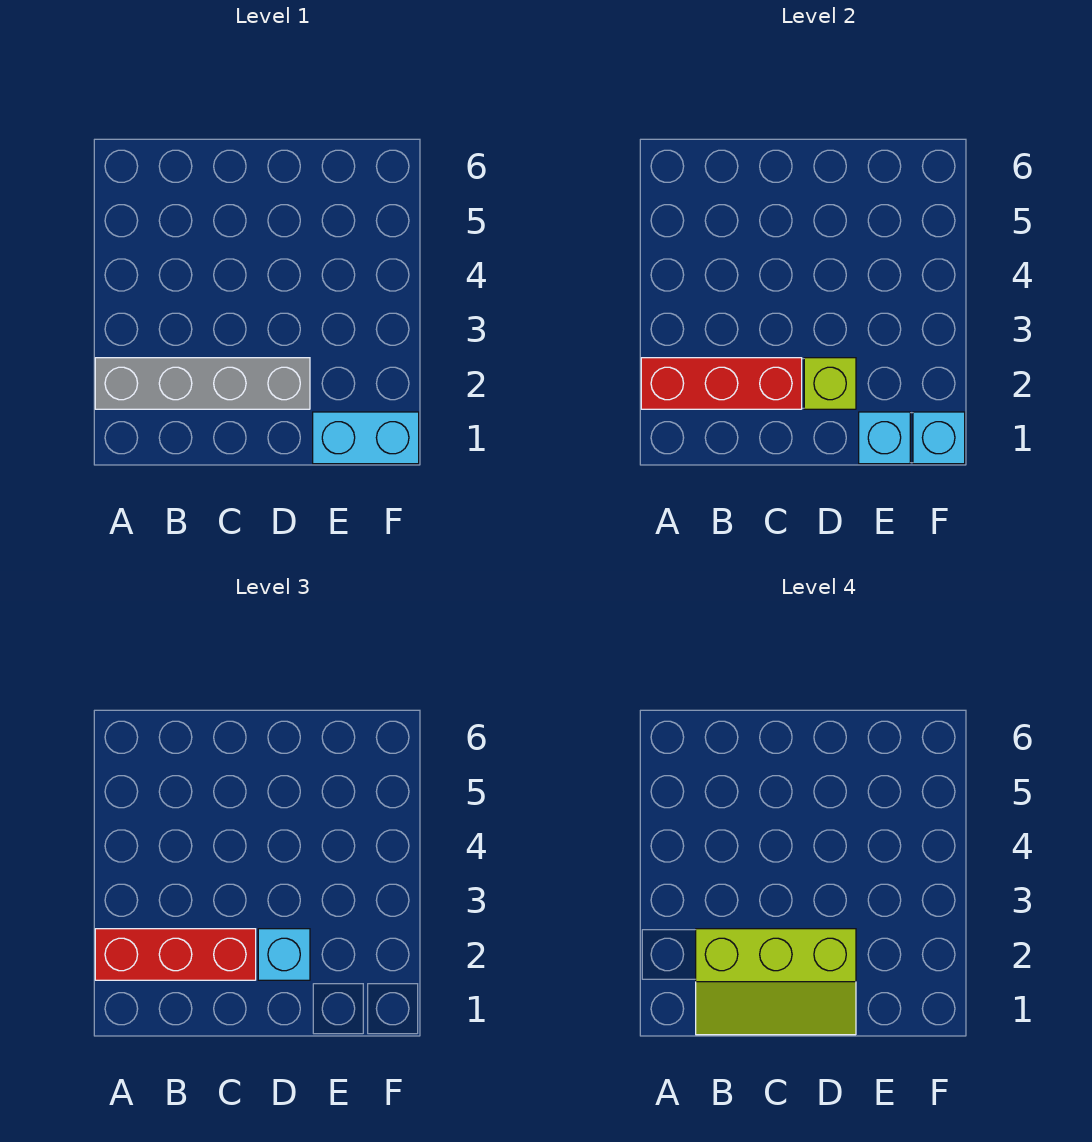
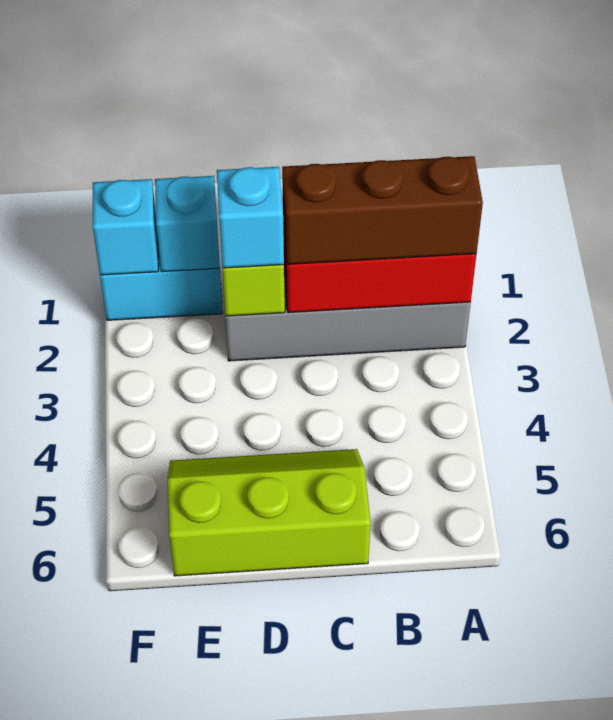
red brick A2:C2 level 3 -> brown brick A2:C2 level 3
lime slope B1:D2 level 4 top 2 -> lime slope C5:E6 level 1 top 6

